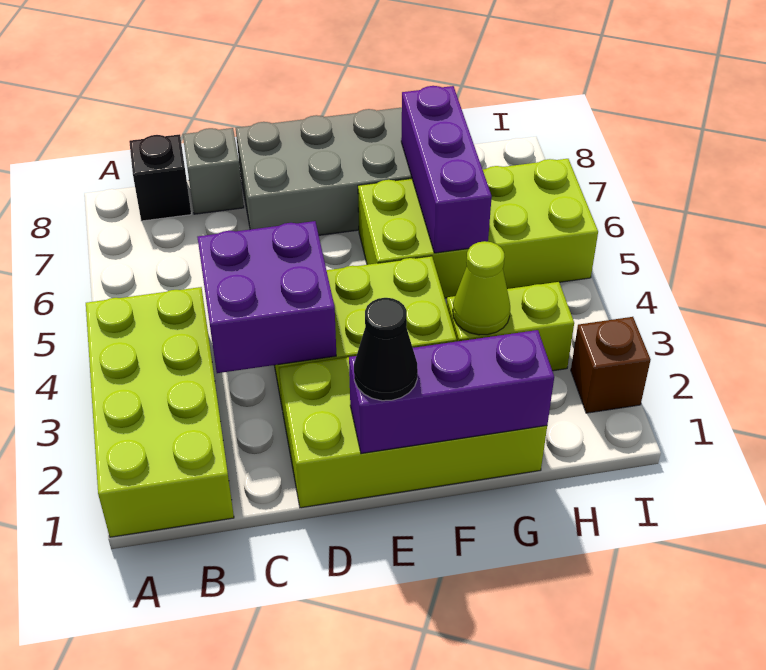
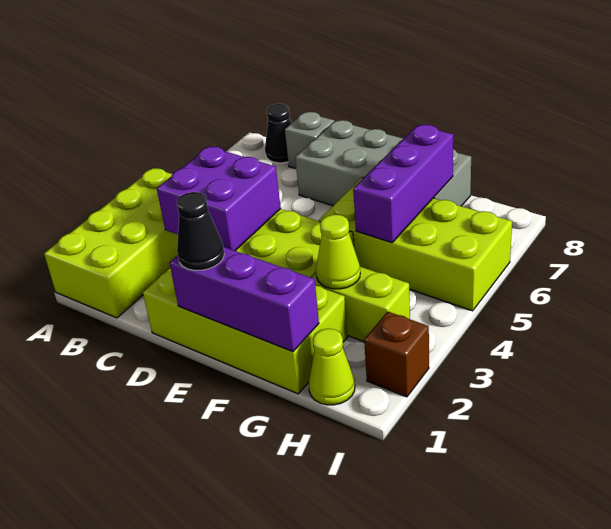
black brick B8 level 1 -> black cone B8 level 1
none -> lime cone H1 level 1

